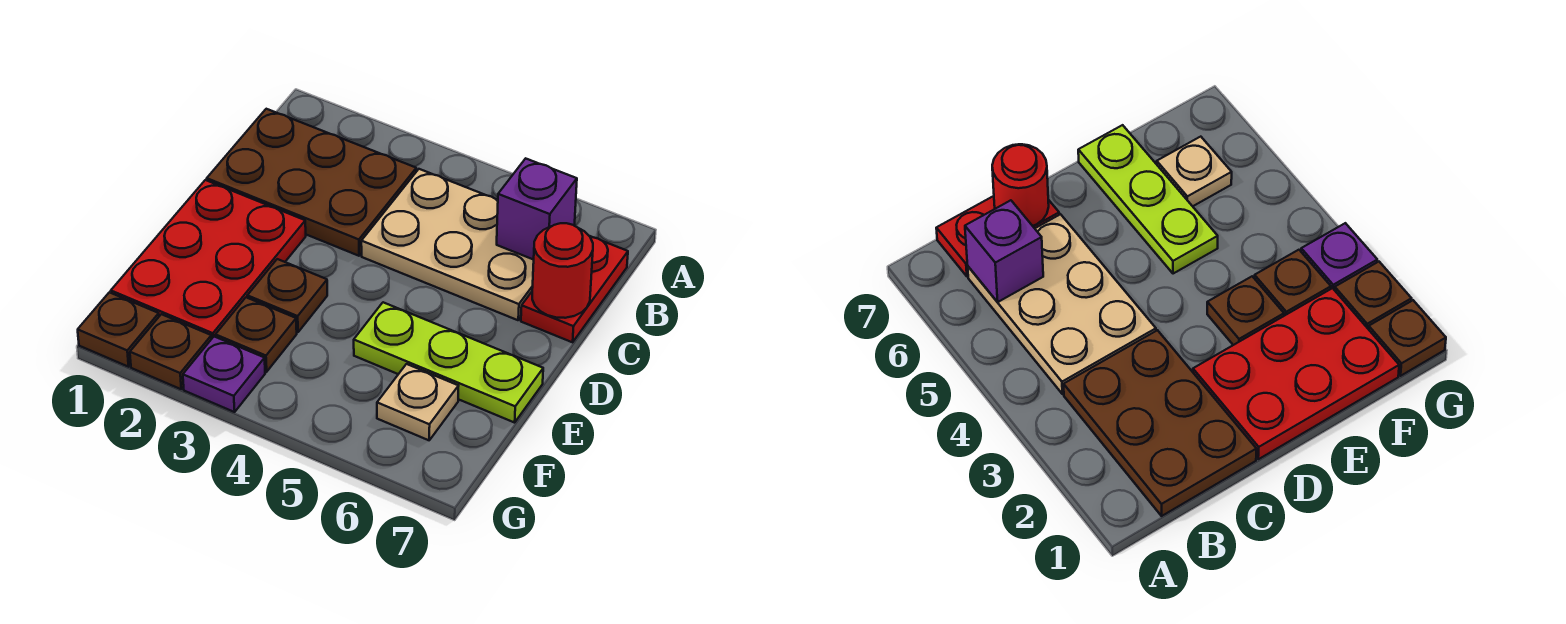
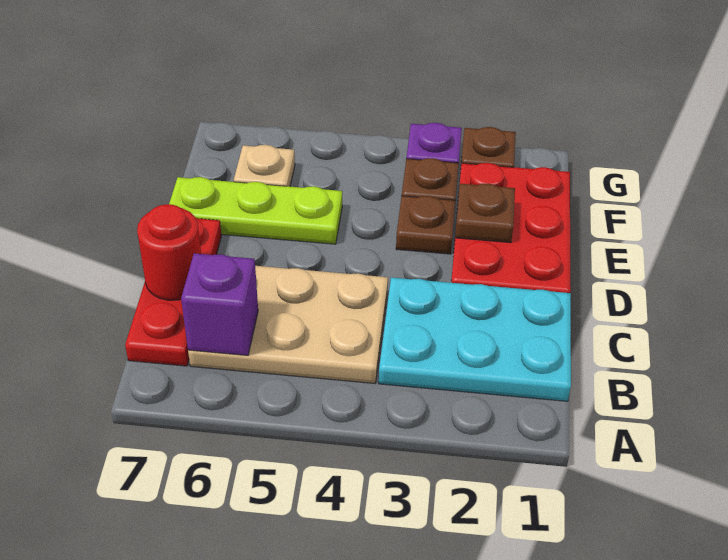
brown plate B1:C3 level 1 -> cyan plate B1:C3 level 1
red plate B7:C7 level 1 -> red plate B7:D7 level 1
brown plate G1 level 1 -> brown plate E2 level 2

